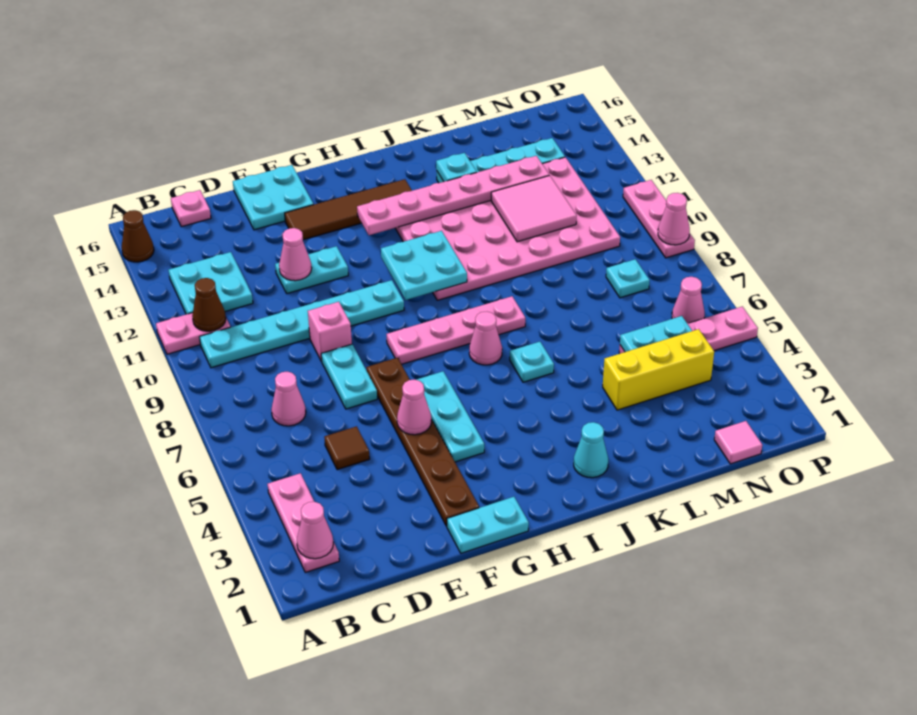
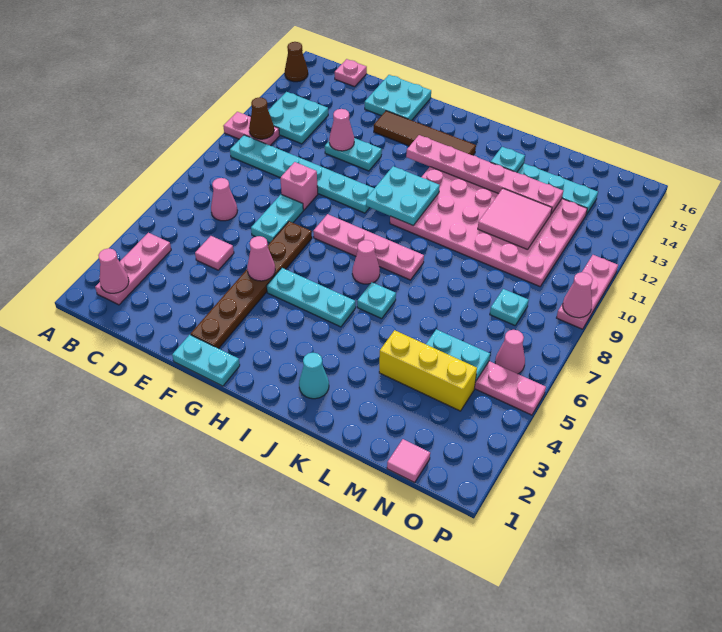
brown tile D5 level 1 -> pink tile D5 level 1
cyan plate G4:G6 level 1 -> cyan plate G5:I5 level 1

